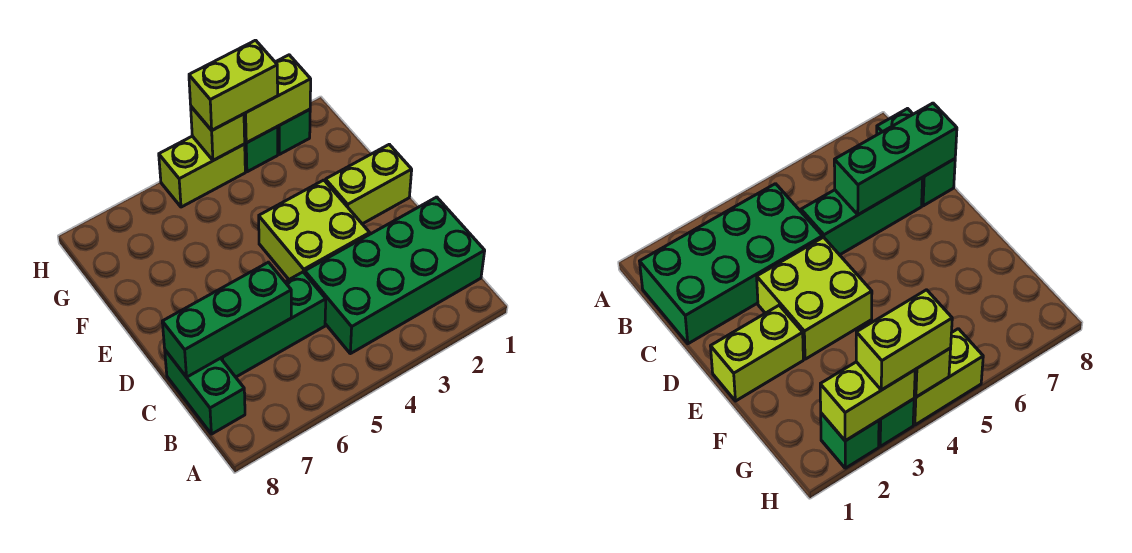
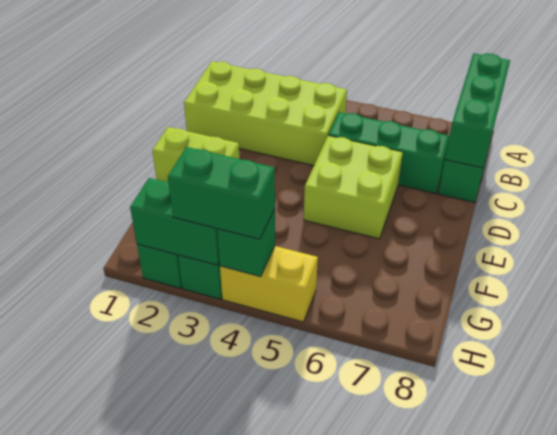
green brick B1:C4 level 1 -> lime brick B1:C4 level 1
green brick C6:C8 level 2 -> green brick A8:C8 level 2
lime brick D3:E4 level 1 -> lime brick D5:E6 level 1
lime brick H2:H3 level 2 -> green brick H2:H3 level 2
lime brick H3:H4 level 3 -> green brick H3:H4 level 3
lime brick H4:H5 level 1 -> yellow brick H4:H5 level 1
lime brick H4 level 2 -> green brick H4 level 2

